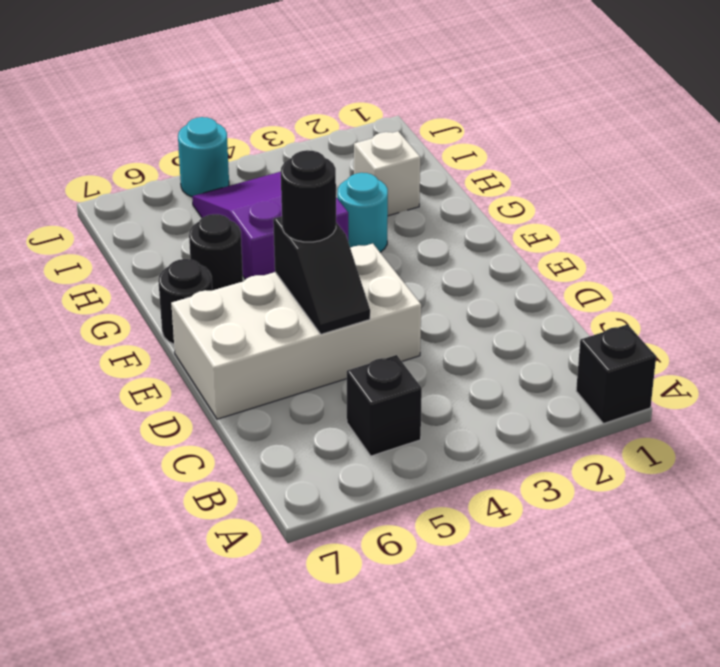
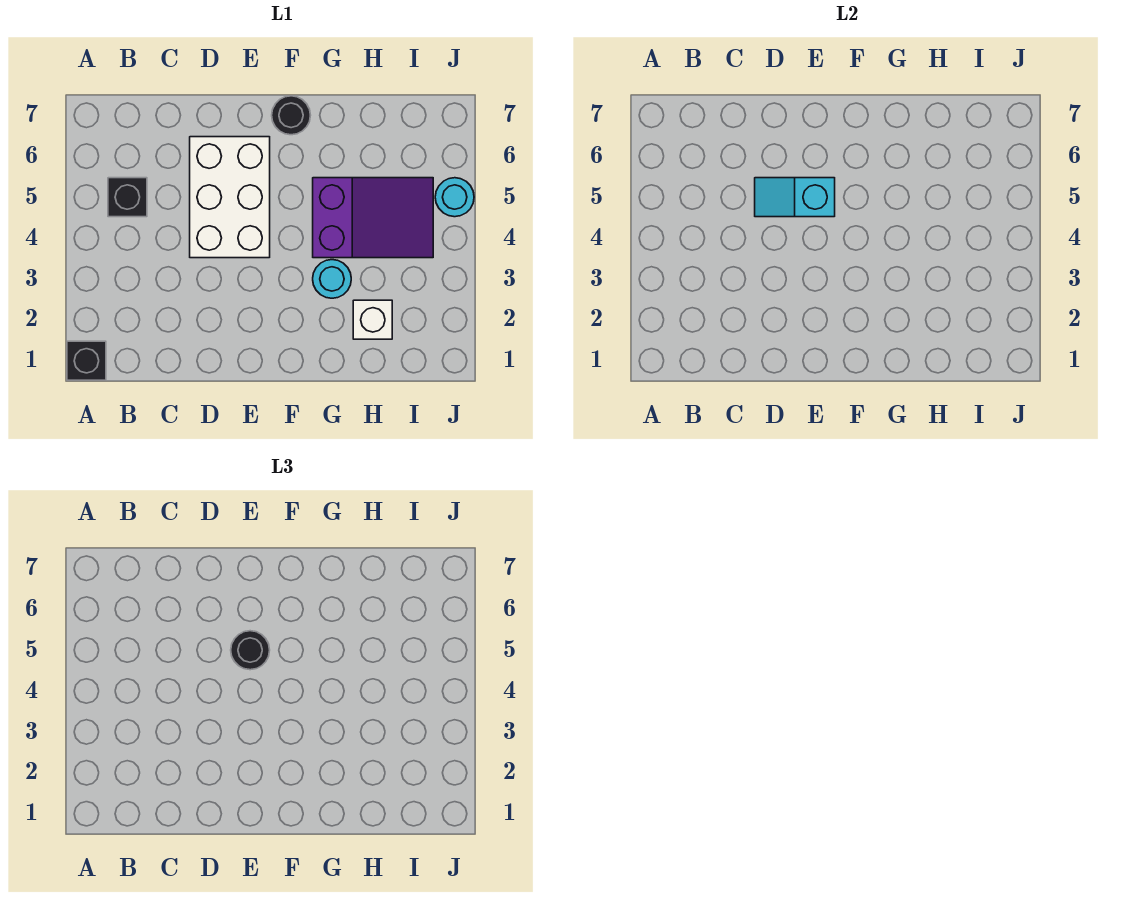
white brick D4:E7 level 1 -> white brick D4:E6 level 1
black slope D5:E5 level 2 top E -> cyan slope D5:E5 level 2 top E
black round brick G6 level 1 -> none

